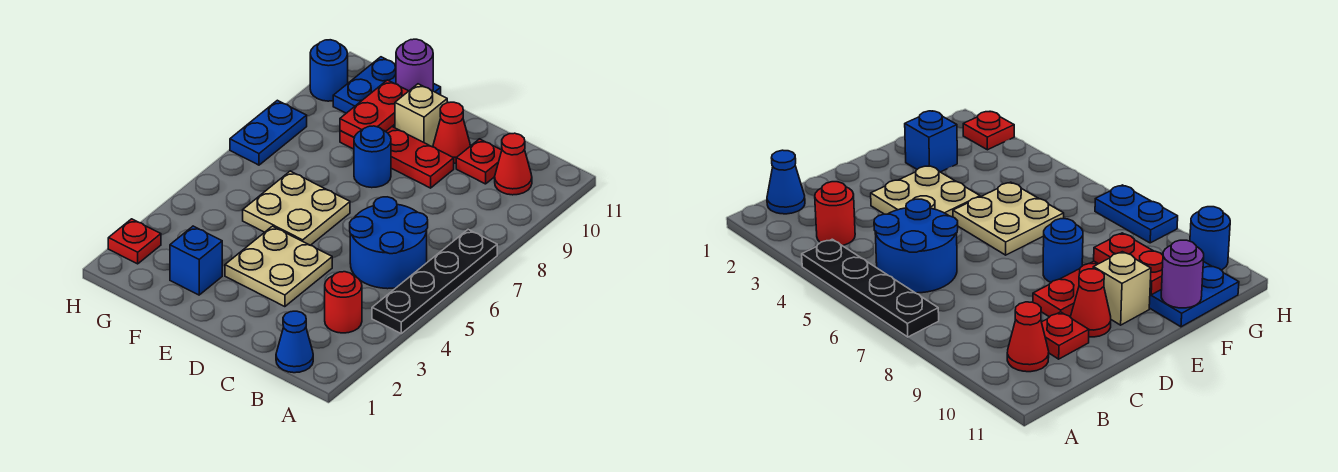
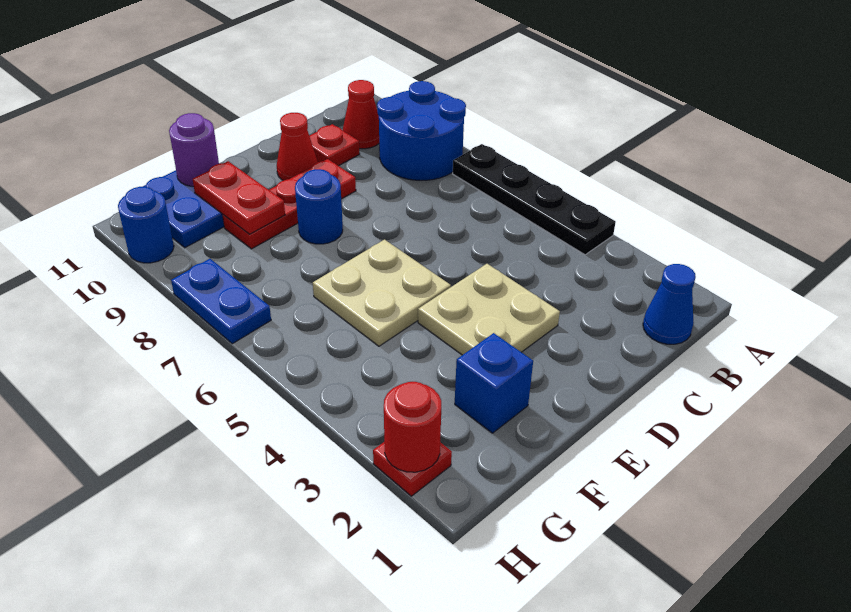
red round brick B3 level 1 -> red round brick H2 level 2
blue round brick B5:C6 level 1 -> blue round brick A8:B9 level 1
tan brick E10 level 1 -> none

